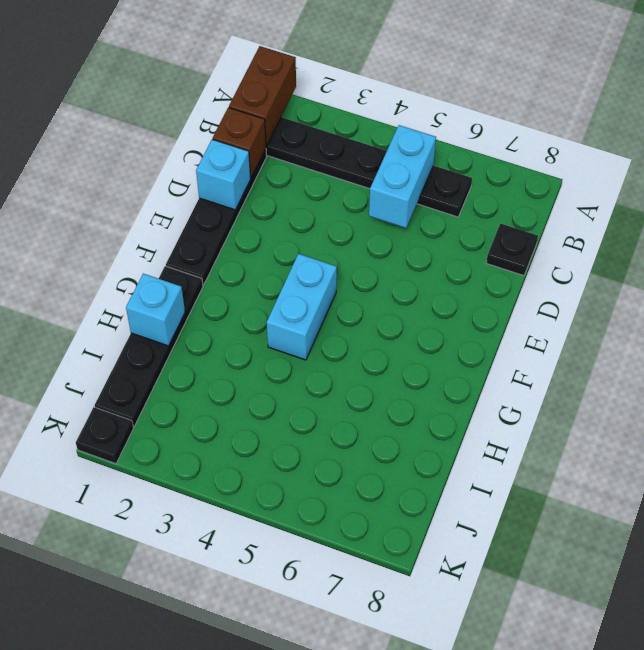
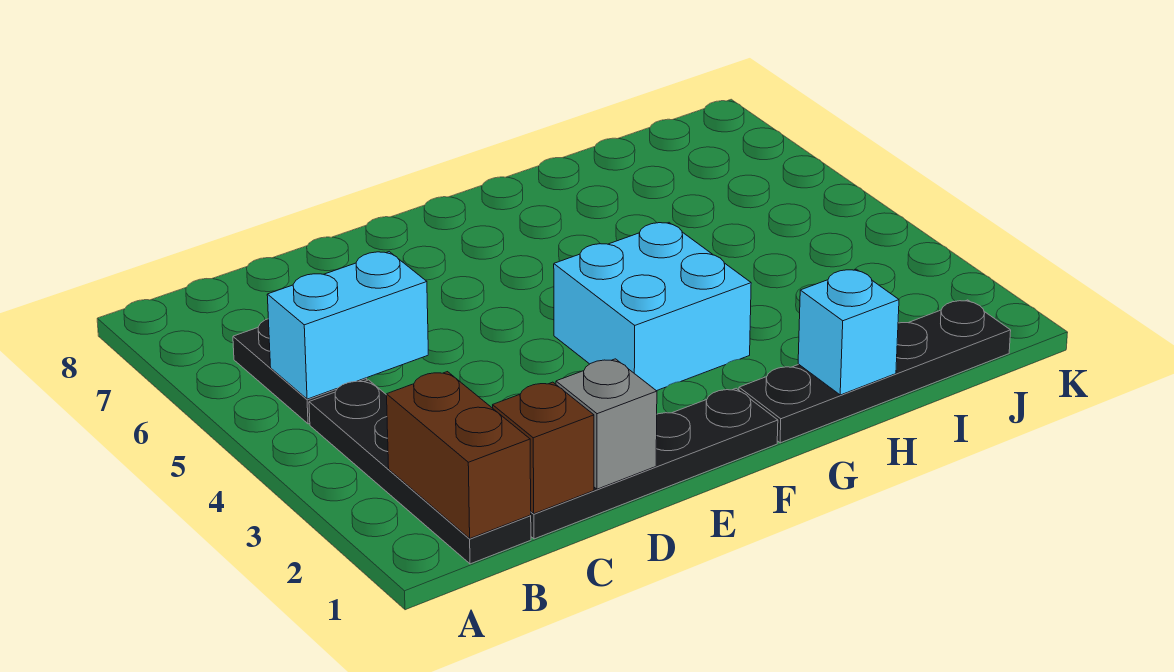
brown brick A1:B1 level 2 -> brown brick B1:B2 level 2
black plate C8 level 1 -> none
cyan brick D1 level 2 -> grey brick D1 level 2
cyan brick F4:G4 level 1 -> cyan brick F3:G4 level 1
black plate K1 level 1 -> none

